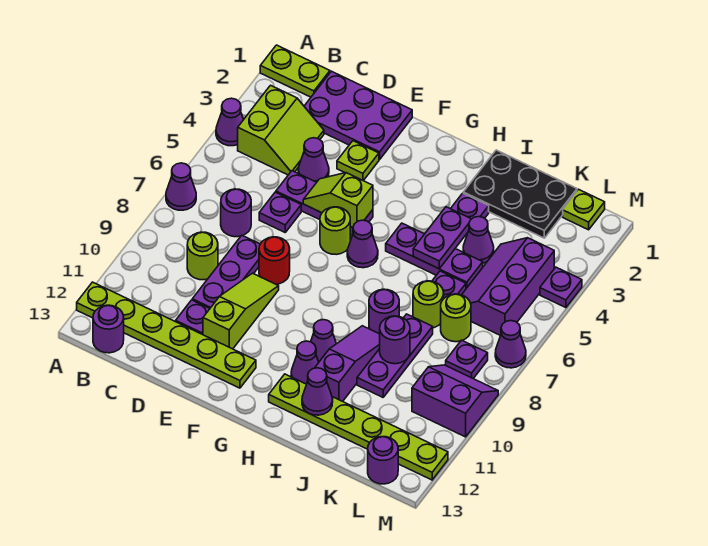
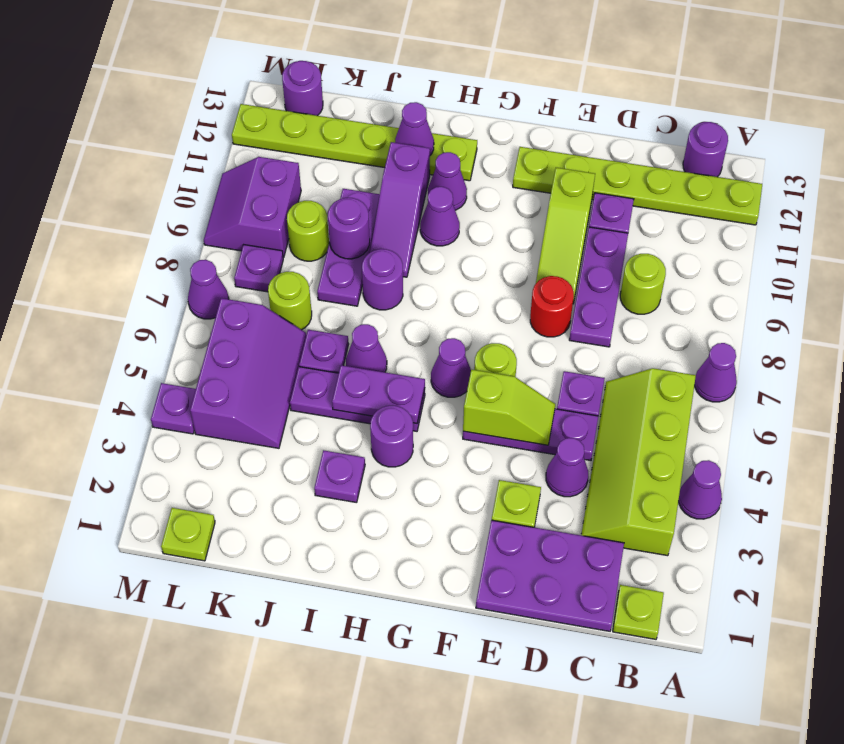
lime plate A1:B1 level 1 -> lime plate B1 level 1
lime slope B3:C4 level 1 top B -> lime slope B3:C6 level 1 top B
purple round brick C7 level 1 -> purple round brick H4 level 1
black plate I1:K2 level 1 -> none
purple plate I4:I5 level 2 -> purple plate H5:I5 level 2
purple cone J4 level 1 -> purple cone I6 level 1
lime round brick J7 level 1 -> lime round brick K9 level 1
purple slope L9:M10 level 1 top 10 -> purple slope L9:M10 level 1 top L

